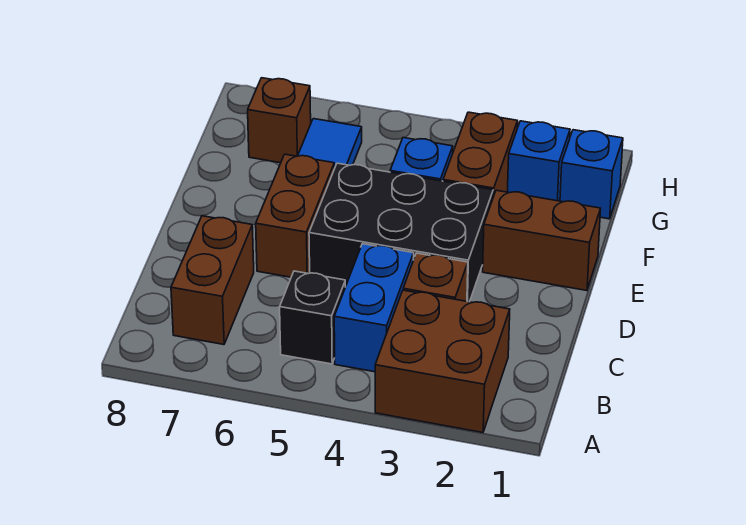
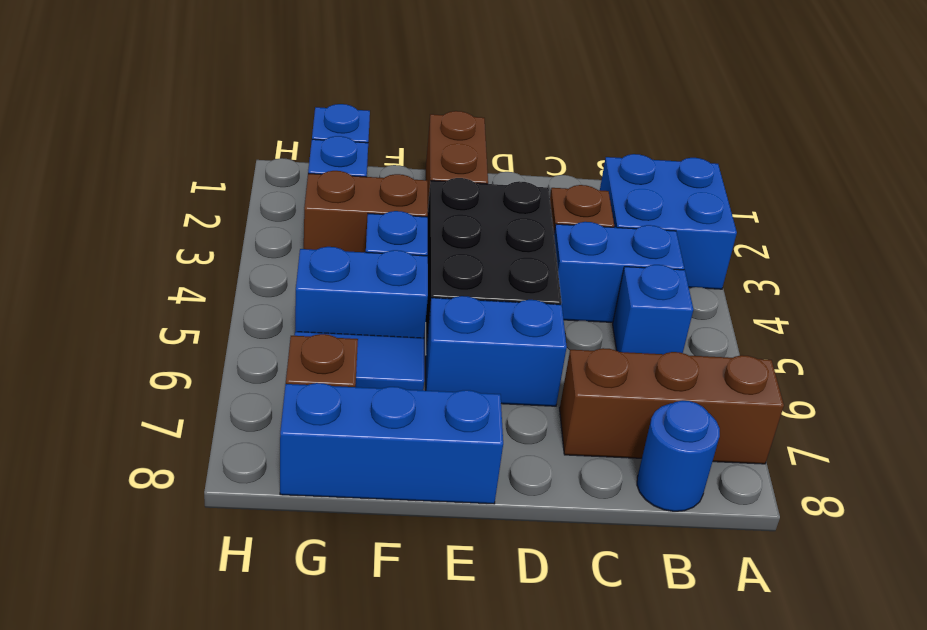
brown brick A2:B3 level 1 -> blue brick A2:B3 level 1
black brick B5 level 1 -> blue brick B5 level 1
brown brick B7:C7 level 1 -> brown brick A7:C7 level 1
none -> blue round brick B8 level 1
brown brick D6:E6 level 1 -> blue brick D6:E6 level 1
none -> blue brick E8:G8 level 1
none -> blue brick F5:G5 level 1

